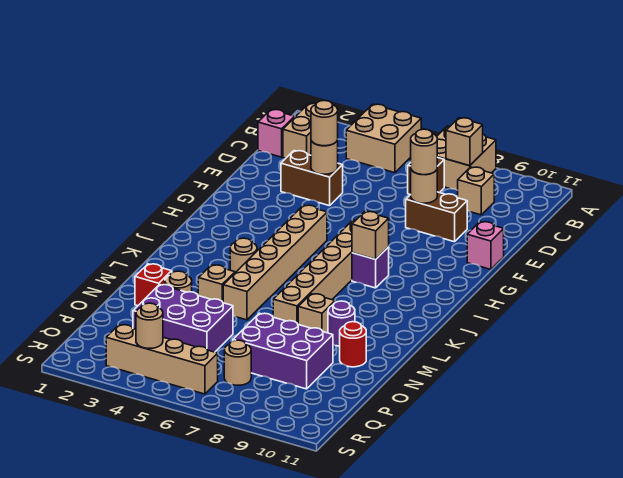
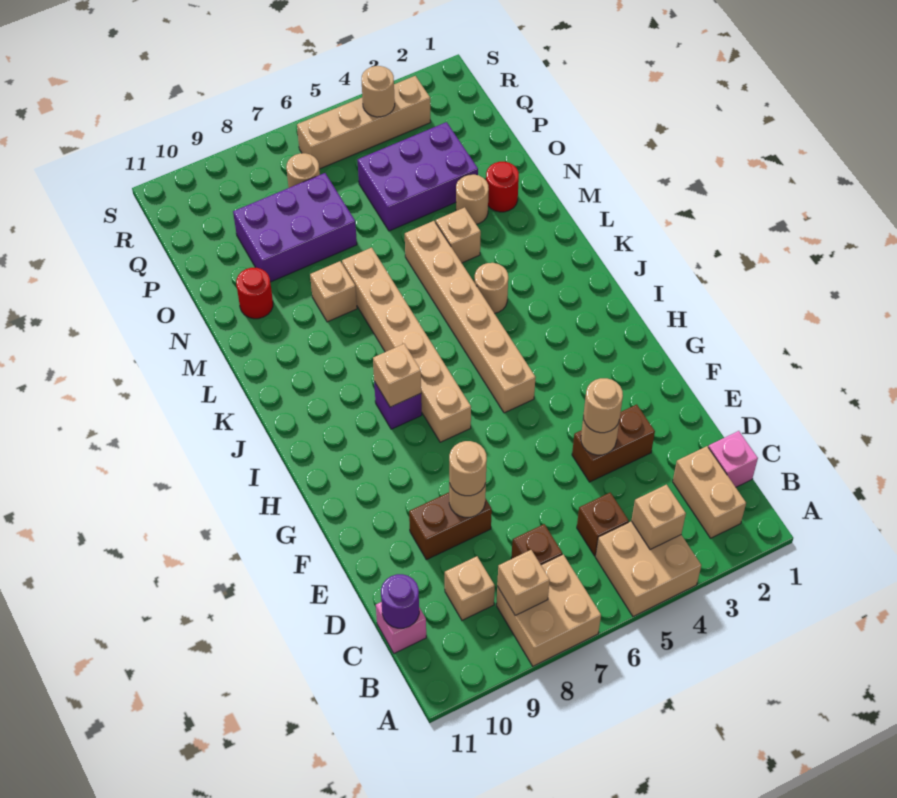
none -> tan brick B4 level 2
none -> brown brick C5 level 1
pink brick F11 level 1 -> pink brick C11 level 1
purple round brick M9 level 1 -> purple round brick C11 level 2
red brick N2 level 1 -> red round brick N2 level 1

